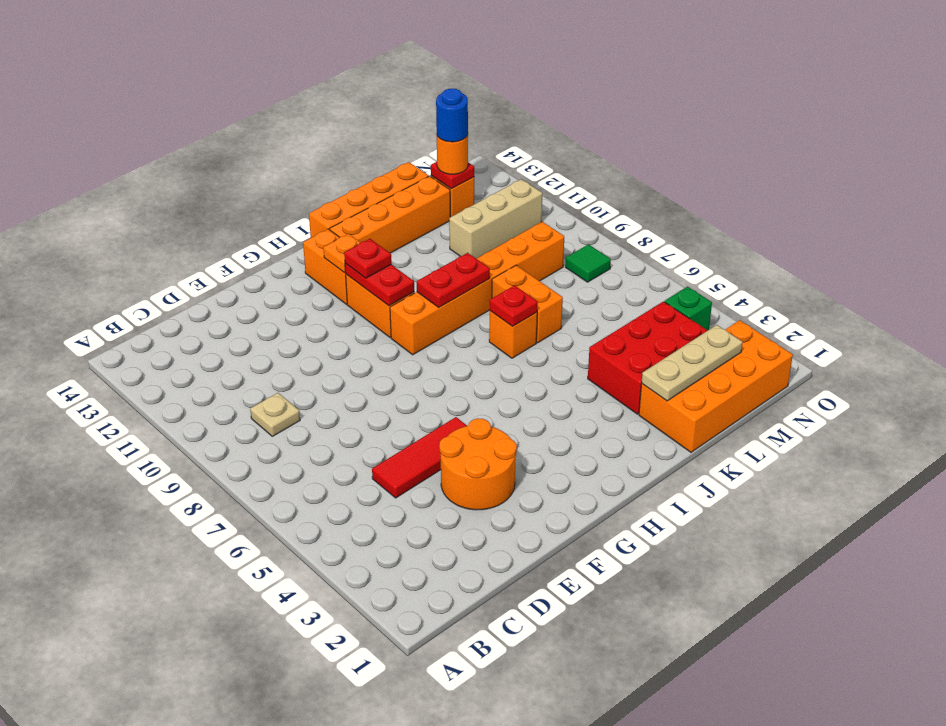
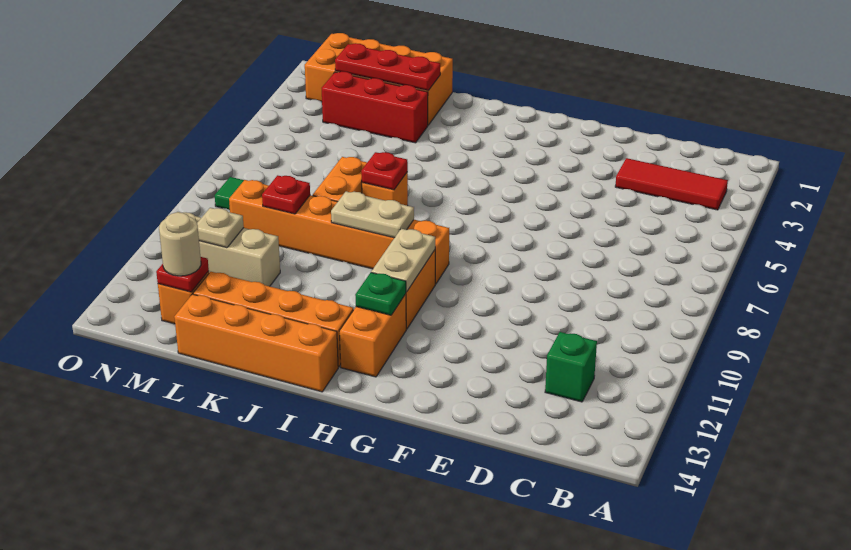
tan plate C9 level 1 -> tan plate M11 level 2
red tile D5:F5 level 1 -> red tile B3:D3 level 1
orange round brick E3:F4 level 1 -> none
red plate H10:H11 level 2 -> tan plate H10:H11 level 2
red plate H11 level 3 -> red plate L9 level 2
orange plate H12 level 2 -> green plate H12 level 2
red plate I9:J9 level 2 -> tan plate I9:J9 level 2
tan plate K2:M2 level 2 -> red plate K2:M2 level 2
red brick K3:M4 level 1 -> red brick K3:M3 level 1
orange round brick M13 level 3 -> tan round brick M13 level 3
blue round brick M13 level 4 -> none
green brick N4 level 1 -> green brick C12 level 1

